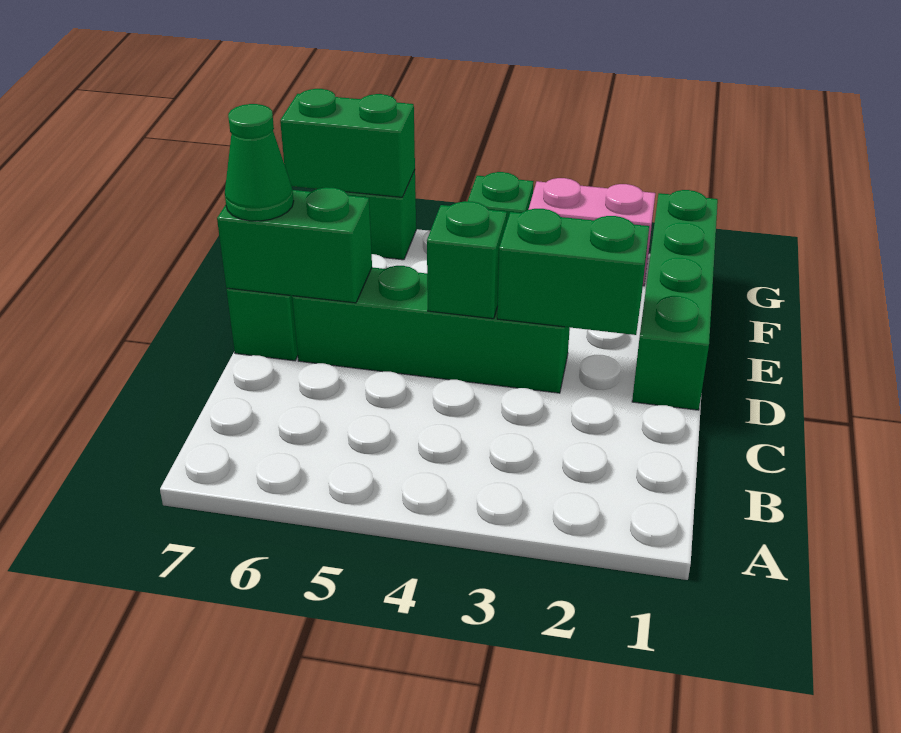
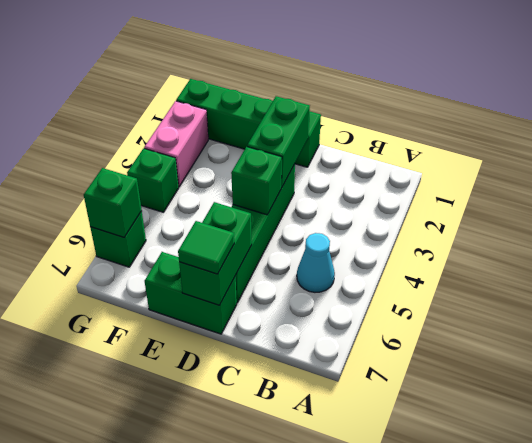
none -> cyan cone B5 level 1
green cone D7 level 3 -> green tile D7 level 3
green brick G6:G7 level 2 -> green brick G6 level 2

